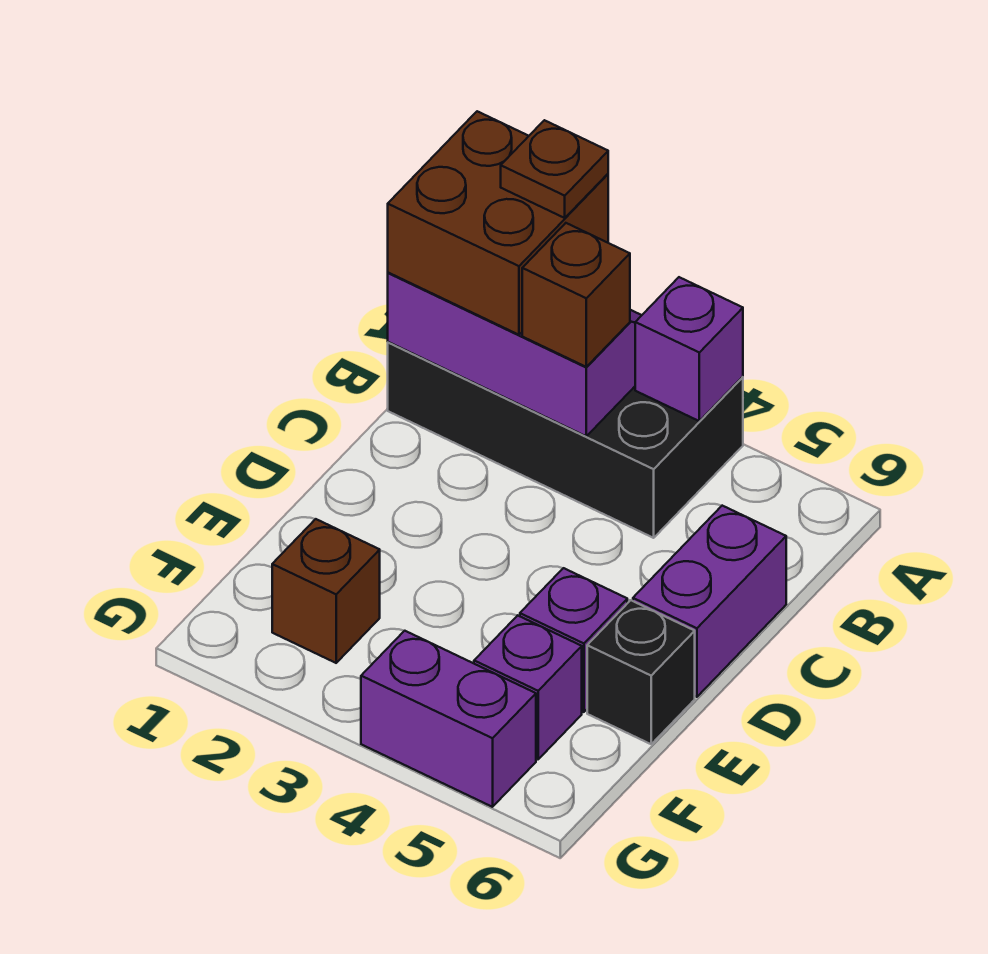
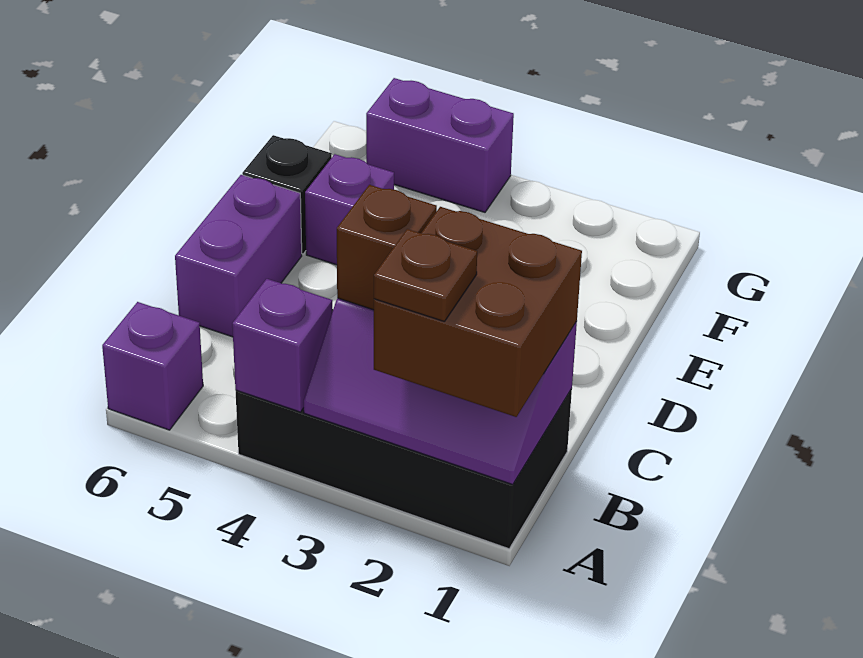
brown brick F2 level 1 -> none
purple brick F5 level 1 -> purple brick A6 level 1

